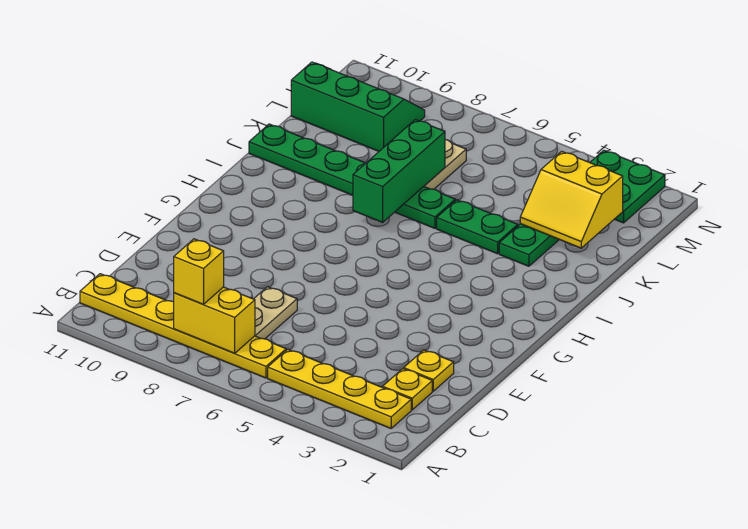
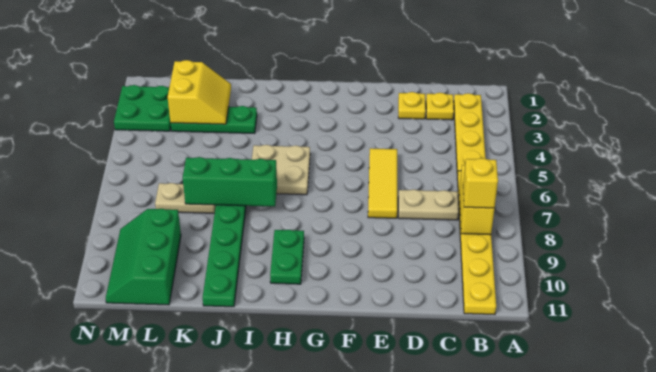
none -> yellow tile E5:E7 level 1
none -> tan plate H5:I6 level 1
green plate J4:J5 level 1 -> green plate H9:H10 level 1

